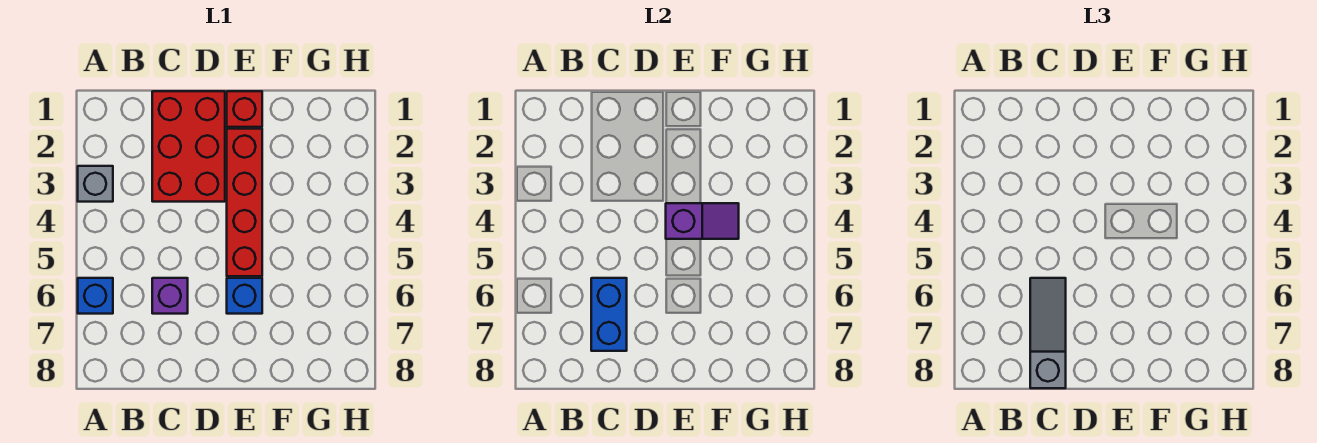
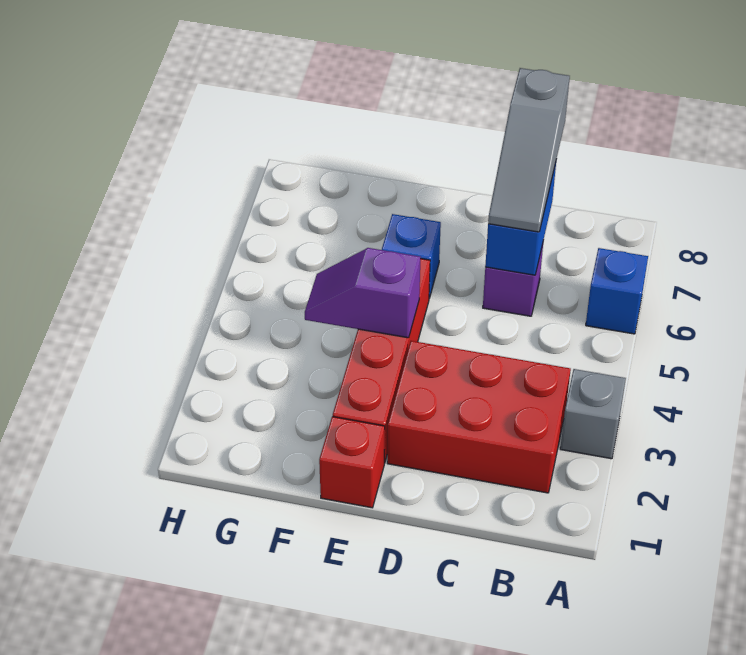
red brick C1:D3 level 1 -> red brick B2:D3 level 1

